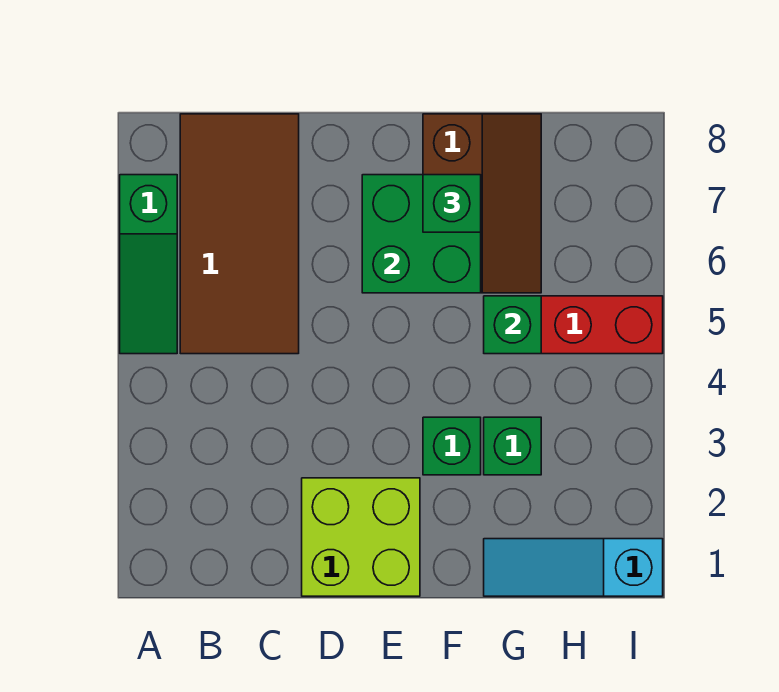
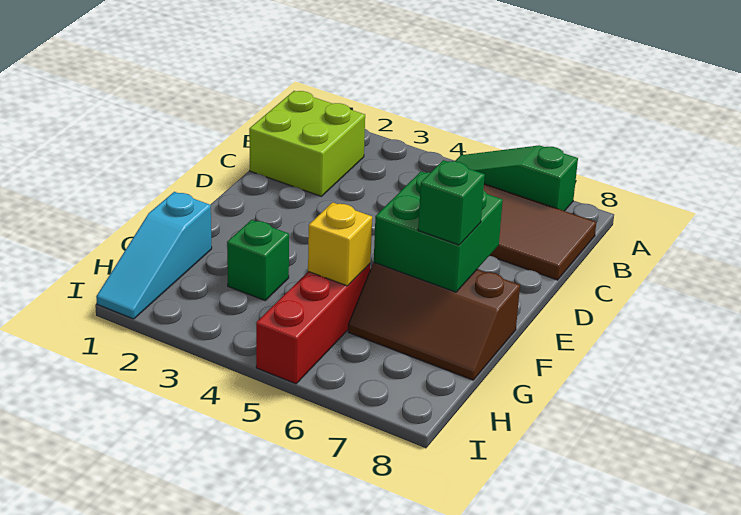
lime brick D1:E2 level 1 -> lime brick B1:C2 level 1
green brick F3 level 1 -> none
cyan slope G1:I1 level 1 top I -> cyan slope G1:I1 level 1 top G
green brick G5 level 2 -> yellow brick G5 level 2

